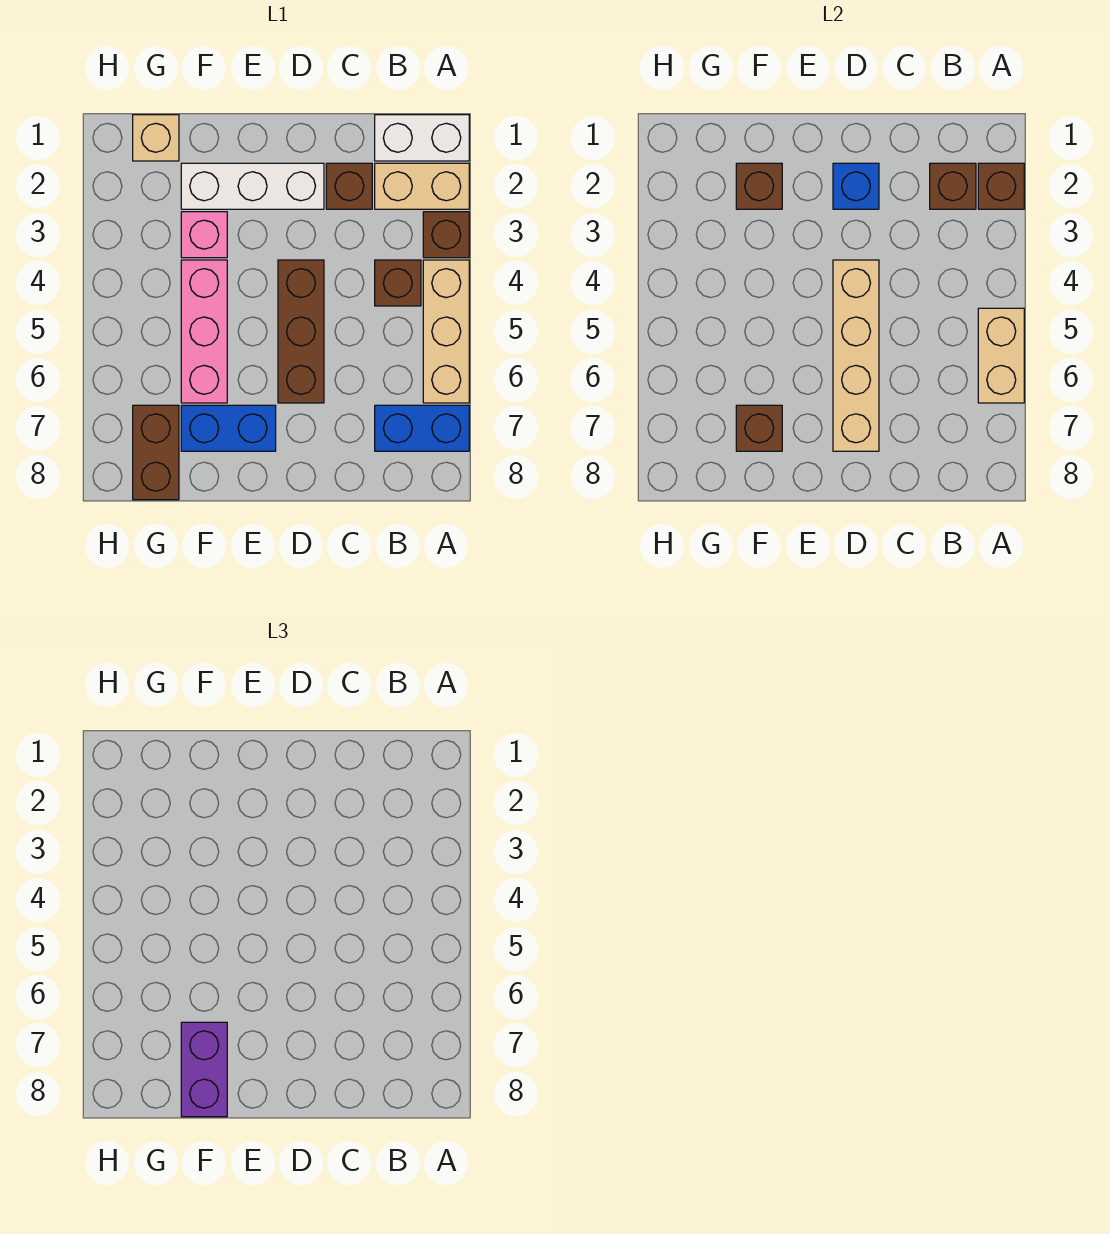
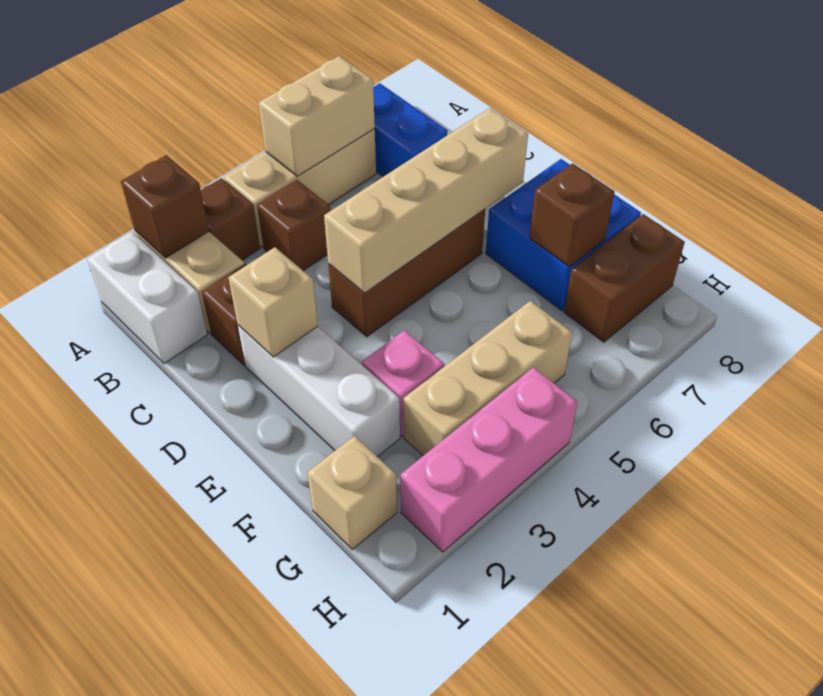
brown brick B2 level 2 -> none
blue brick D2 level 2 -> tan brick D2 level 2
blue brick E7:F7 level 1 -> blue brick E7:F8 level 1
brown brick F2 level 2 -> none
pink brick F4:F6 level 1 -> pink brick H2:H4 level 1
purple brick F7:F8 level 3 -> none
none -> tan brick G3:G5 level 1

